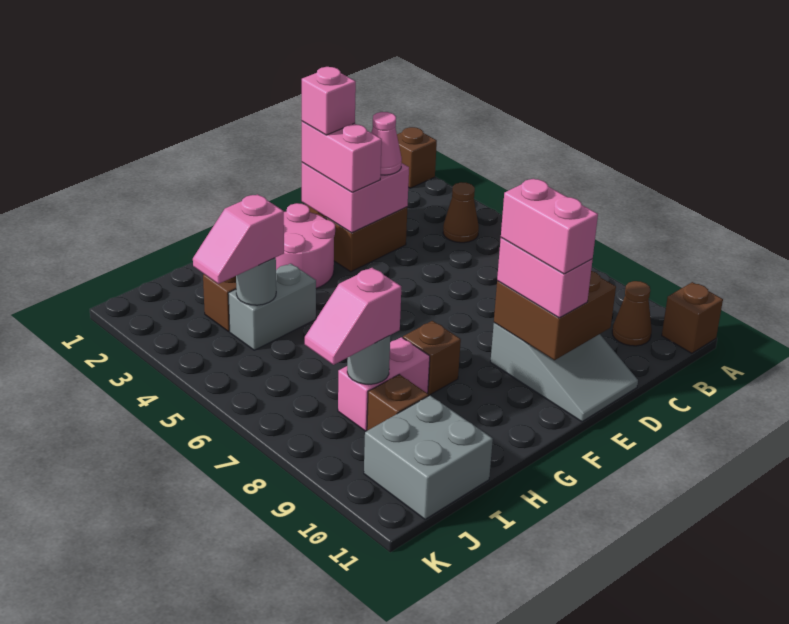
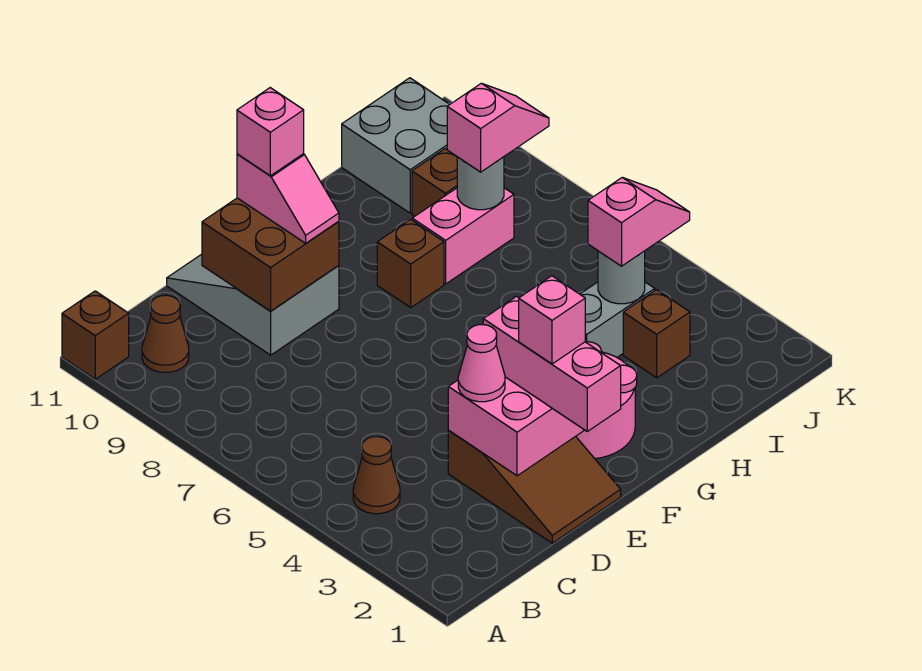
brown brick A1 level 1 -> none
pink brick E2:E3 level 3 -> pink brick E1:E3 level 3
pink brick E9:E10 level 3 -> pink slope E9:E10 level 3 top 10
pink brick E9:E10 level 4 -> pink brick E10 level 4

